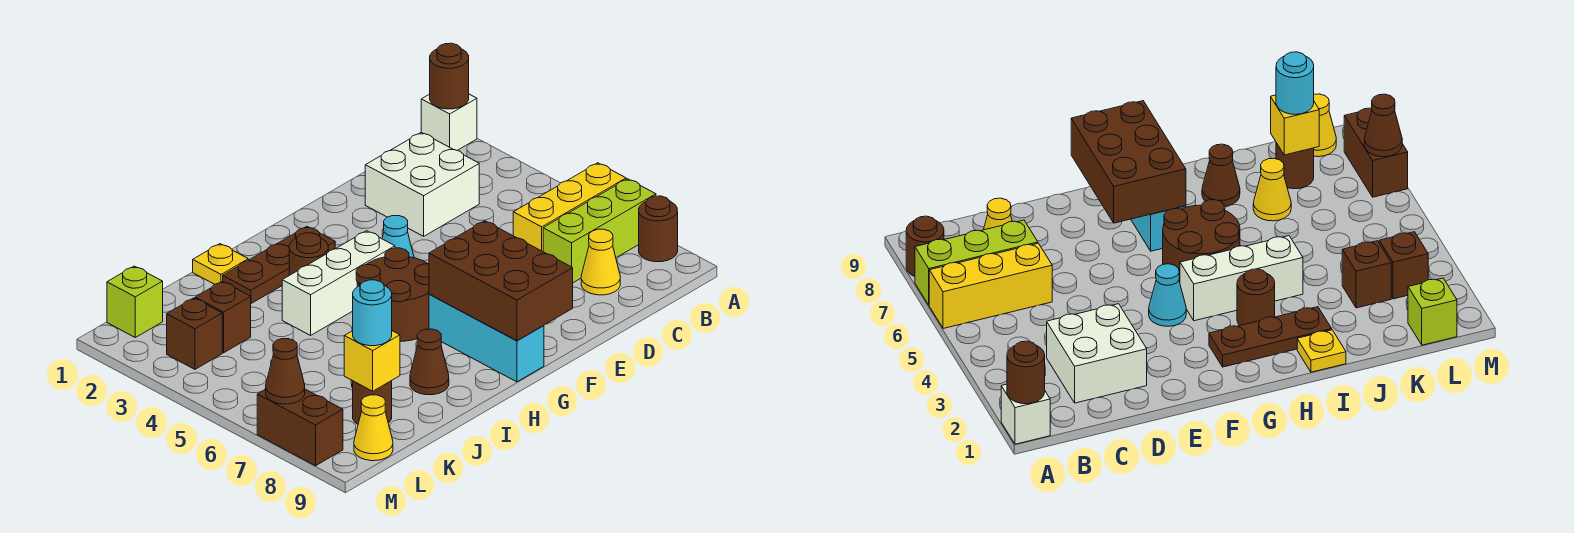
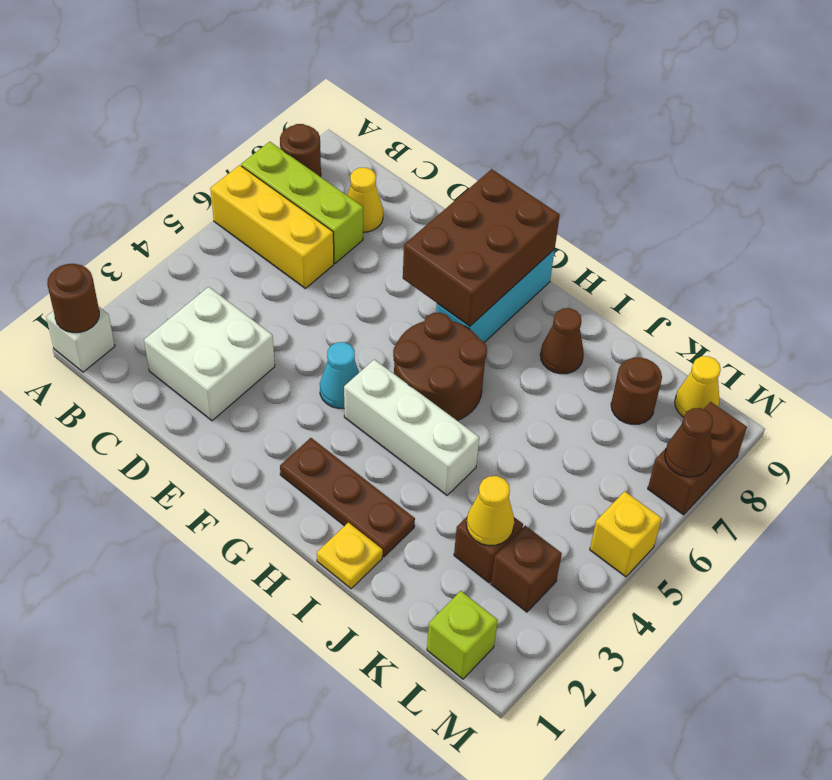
brown round brick H3 level 1 -> none
yellow cone J7 level 1 -> yellow cone K3 level 2
yellow brick K8 level 2 -> yellow brick M5 level 1
cyan round brick K8 level 3 -> none

